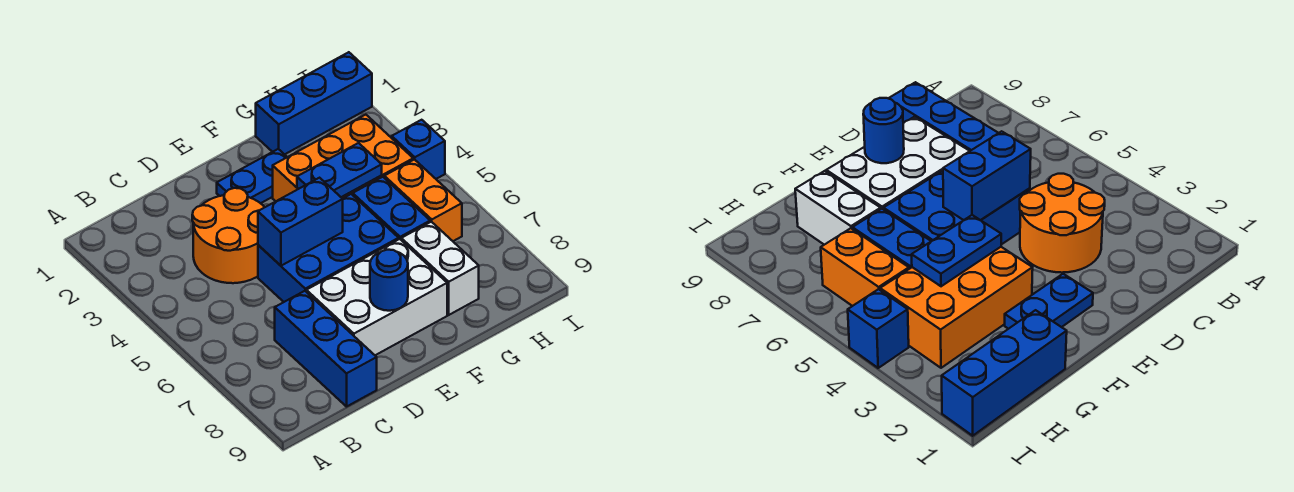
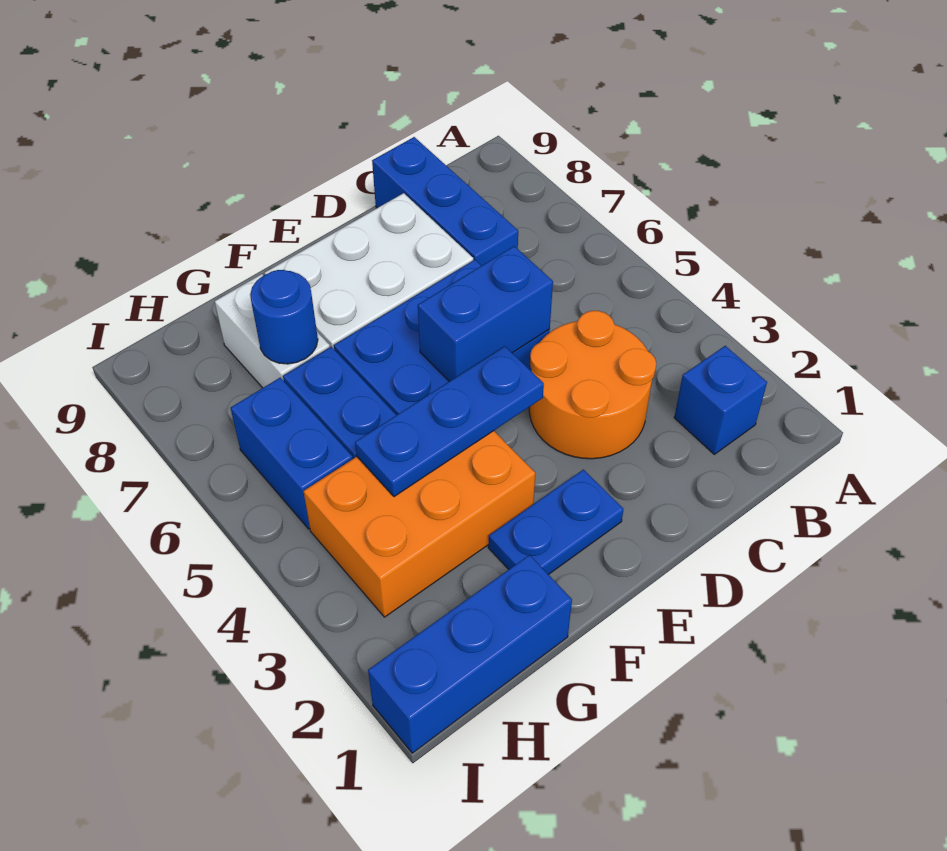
blue round brick E8 level 2 -> blue round brick G7 level 2
blue plate F4:G4 level 2 -> blue plate E4:G4 level 2
orange brick H5:H6 level 1 -> blue brick H5:H6 level 1
blue brick I4 level 1 -> blue brick B2 level 1

